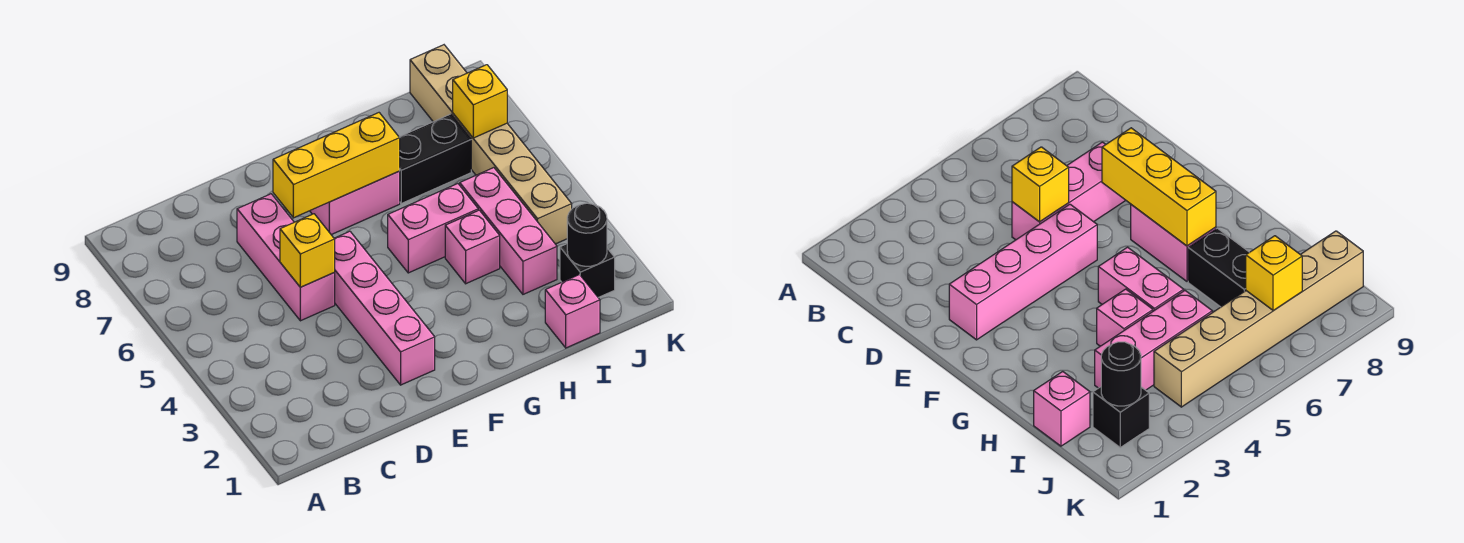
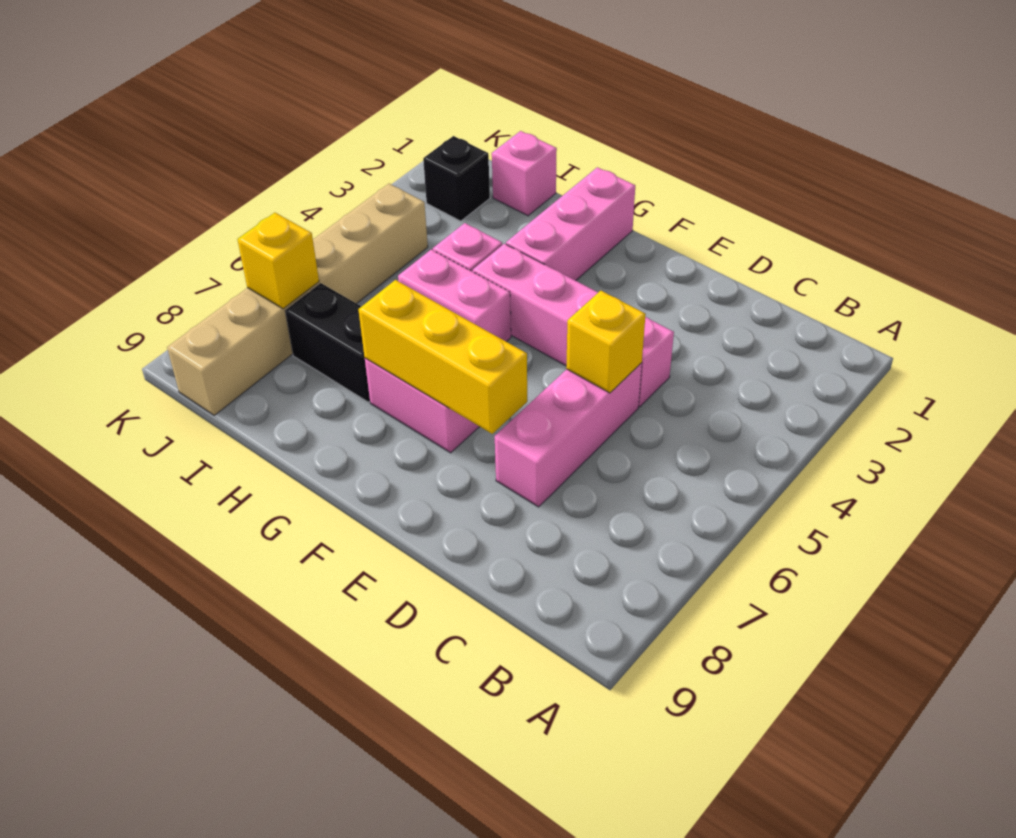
pink brick E2:E5 level 1 -> pink brick D4:G4 level 1
pink brick I3:I5 level 1 -> pink brick G1:G3 level 1
black round brick J2 level 2 -> none

